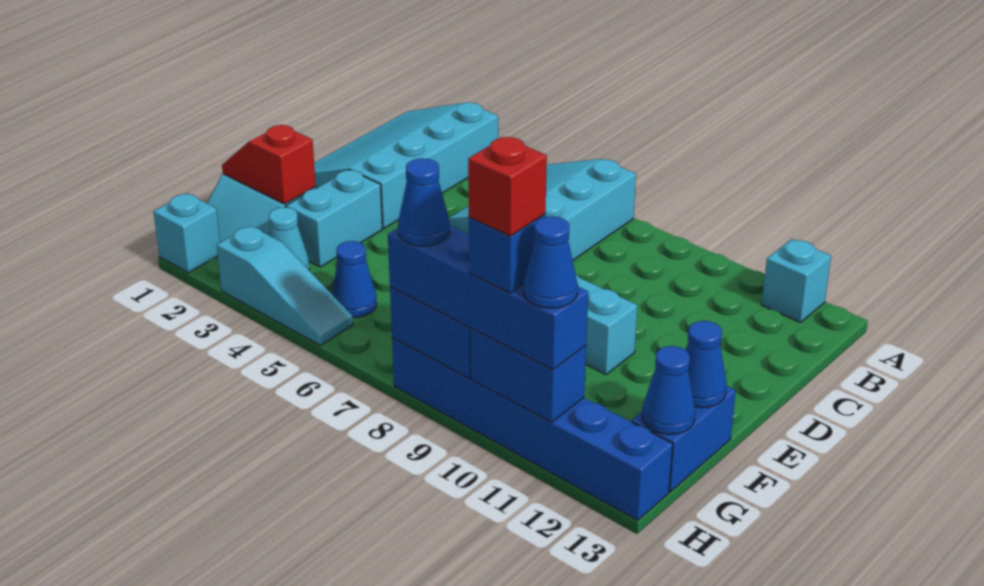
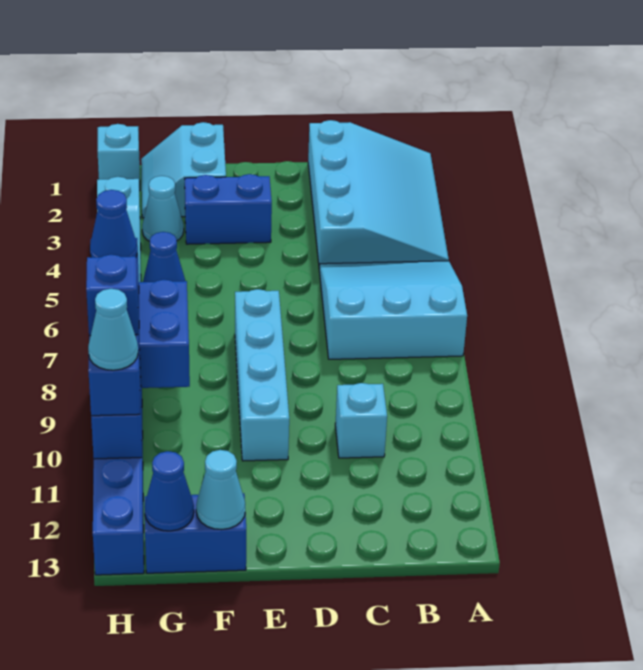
cyan slope A1:D3 level 1 top 3 -> cyan slope A1:C4 level 1 top C
cyan brick A12 level 1 -> cyan brick C10 level 1
cyan brick E3:F3 level 1 -> blue brick E3:F3 level 1
red slope F1:F2 level 2 top 2 -> none
blue cone F13 level 2 -> cyan cone F13 level 2
red brick H10 level 5 -> none
blue cone H11 level 4 -> cyan cone H11 level 4

